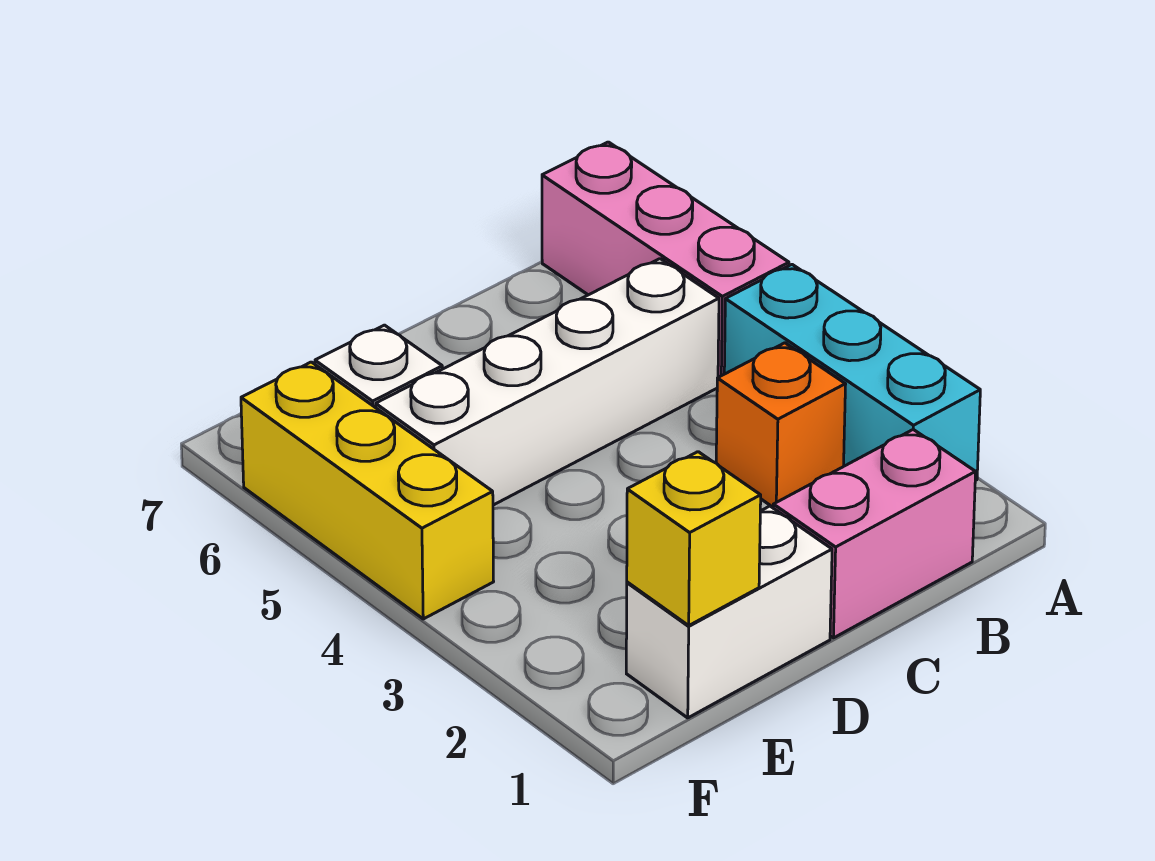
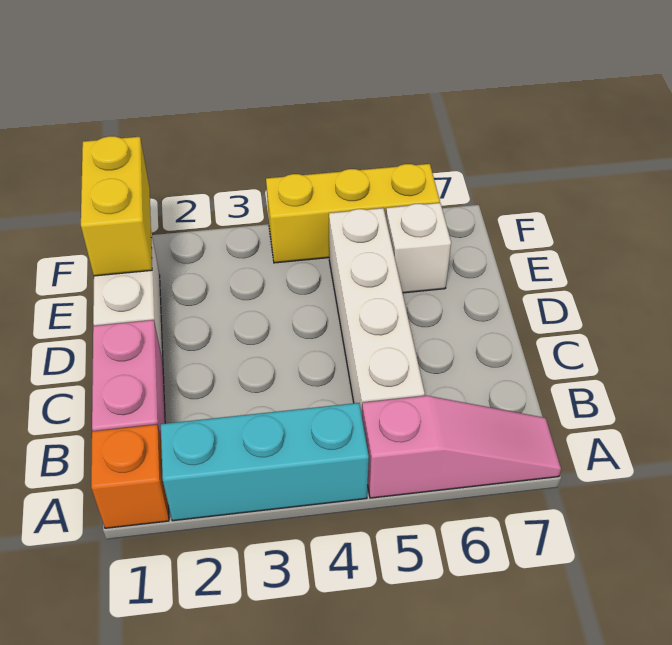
pink brick A5:A7 level 1 -> pink slope A5:A7 level 1 top 5
orange brick B3 level 1 -> orange brick A1 level 1
yellow brick E1 level 2 -> yellow brick E1:F1 level 2

